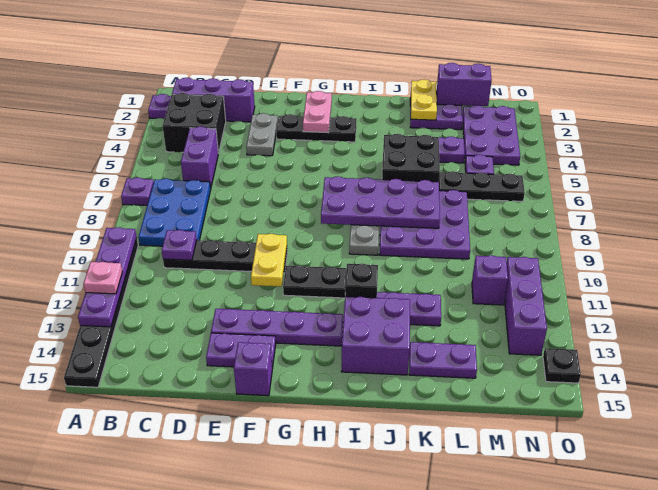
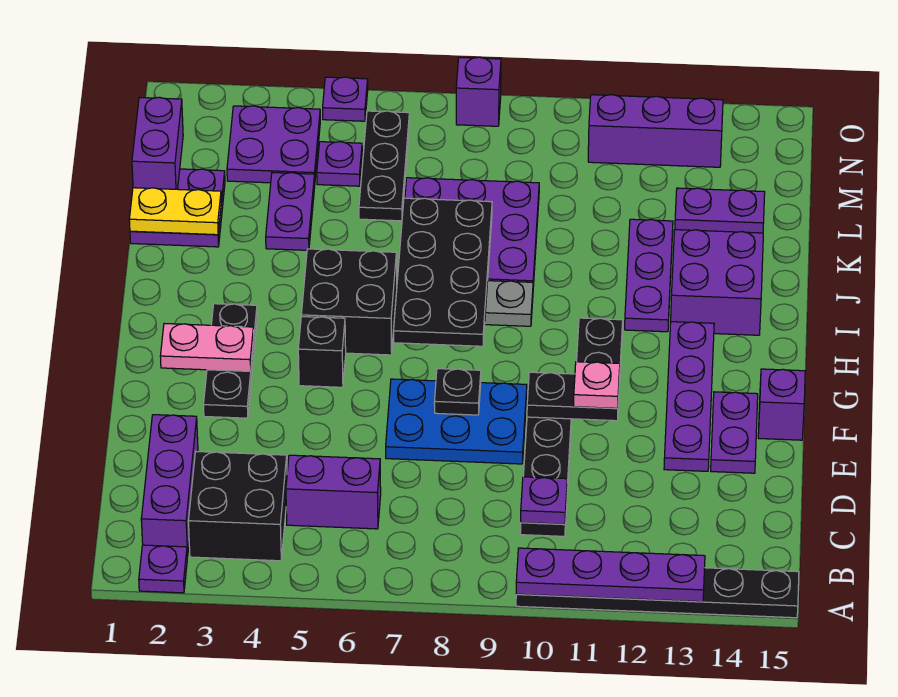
purple plate A7 level 1 -> purple plate O5 level 1
pink plate A12 level 3 -> pink plate F11 level 3
blue plate B7:C9 level 1 -> blue plate E7:F9 level 1
grey plate E3:E4 level 1 -> none
yellow plate F10:F11 level 2 -> black plate F10:F11 level 2
purple plate H7:K8 level 2 -> black plate H7:K8 level 2
black brick I12 level 2 -> black brick G5 level 1
black brick J5:K6 level 1 -> black brick H5:I6 level 1
purple plate K14:L14 level 1 -> purple plate L13:L14 level 1
purple plate M2:N4 level 1 -> purple plate M3:N4 level 1
purple brick M11 level 1 -> purple brick O8 level 1
black plate O14 level 1 -> black plate F8 level 2

